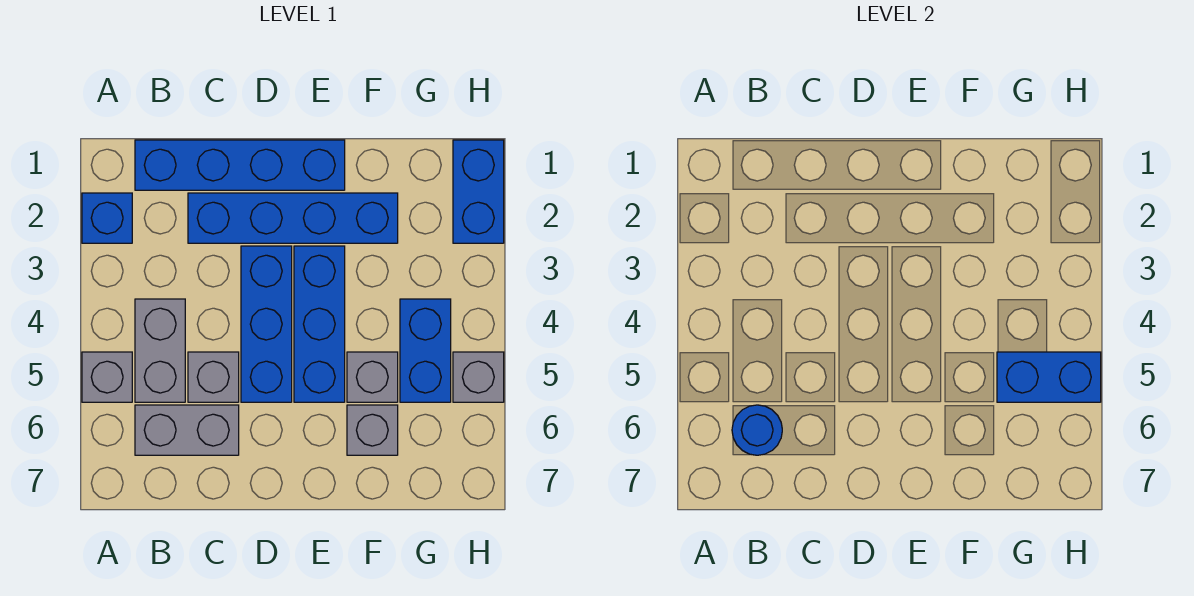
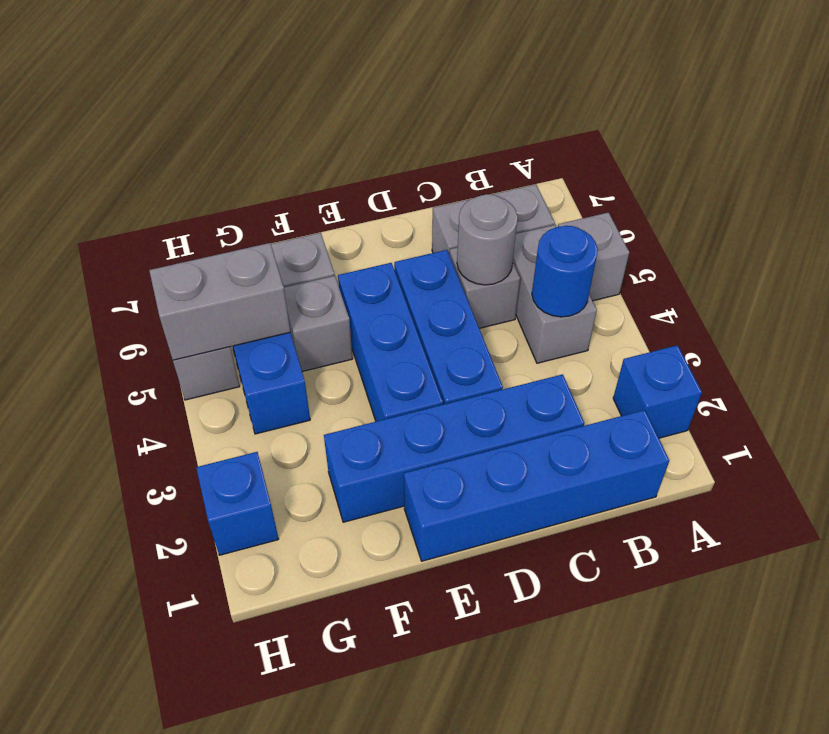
blue round brick B6 level 2 -> blue round brick B4 level 2
none -> grey round brick C5 level 2
blue brick G5:H5 level 2 -> grey brick G5:H5 level 2
blue brick H1:H2 level 1 -> blue brick H2 level 1

